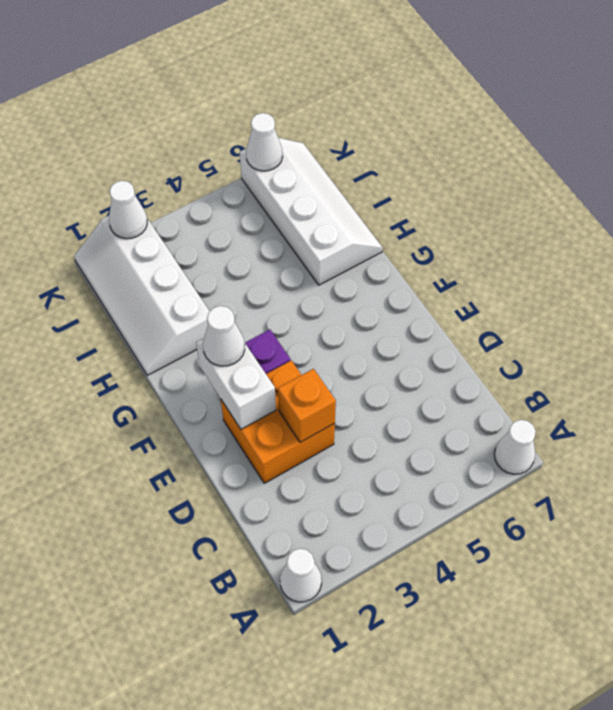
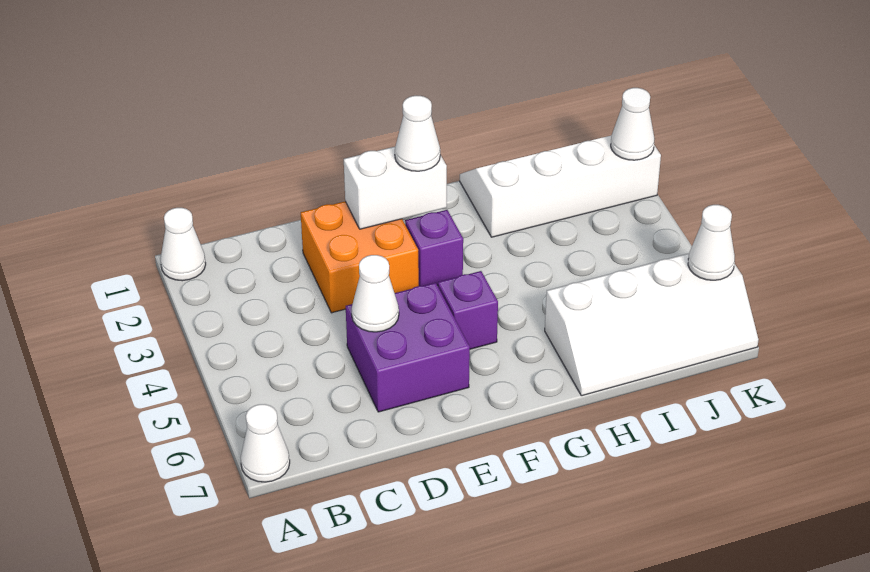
orange brick D3 level 2 -> none
none -> purple brick D5:E6 level 1
none -> white cone D5 level 2
none -> purple brick F5 level 1

